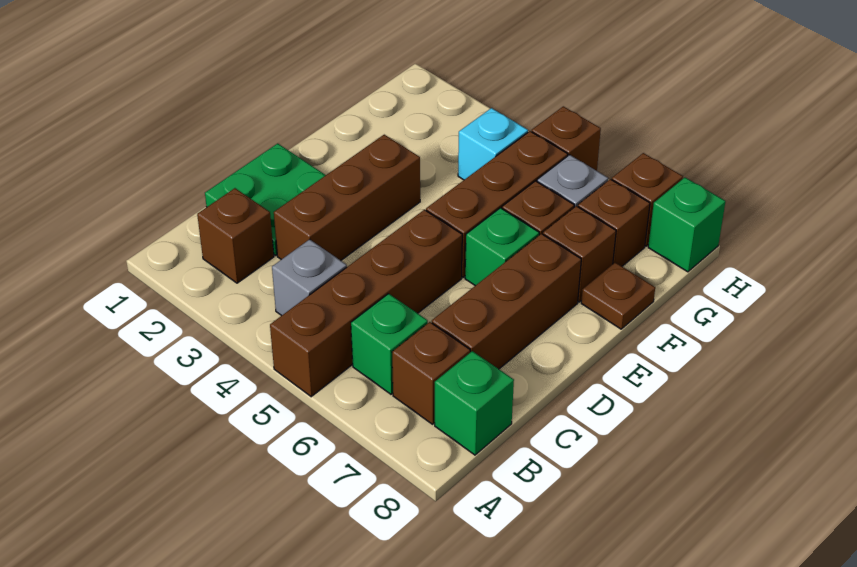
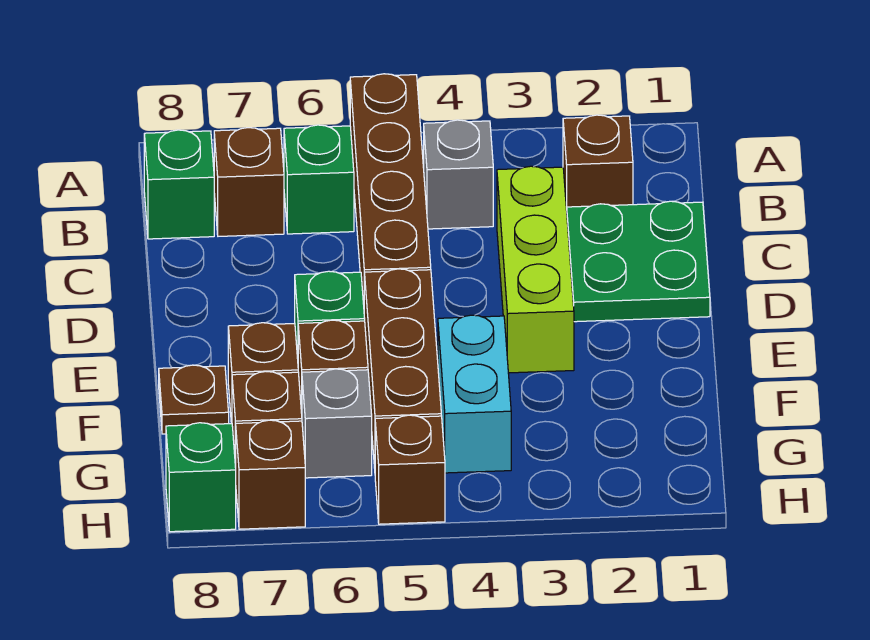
brown brick C3:E3 level 1 -> lime brick C3:E3 level 1
brown brick C7:E7 level 1 -> none
cyan brick G4 level 1 -> cyan brick F4:G4 level 1

